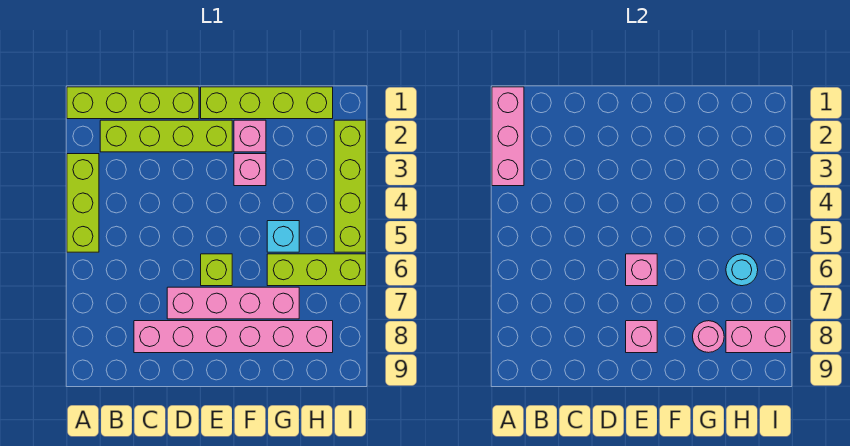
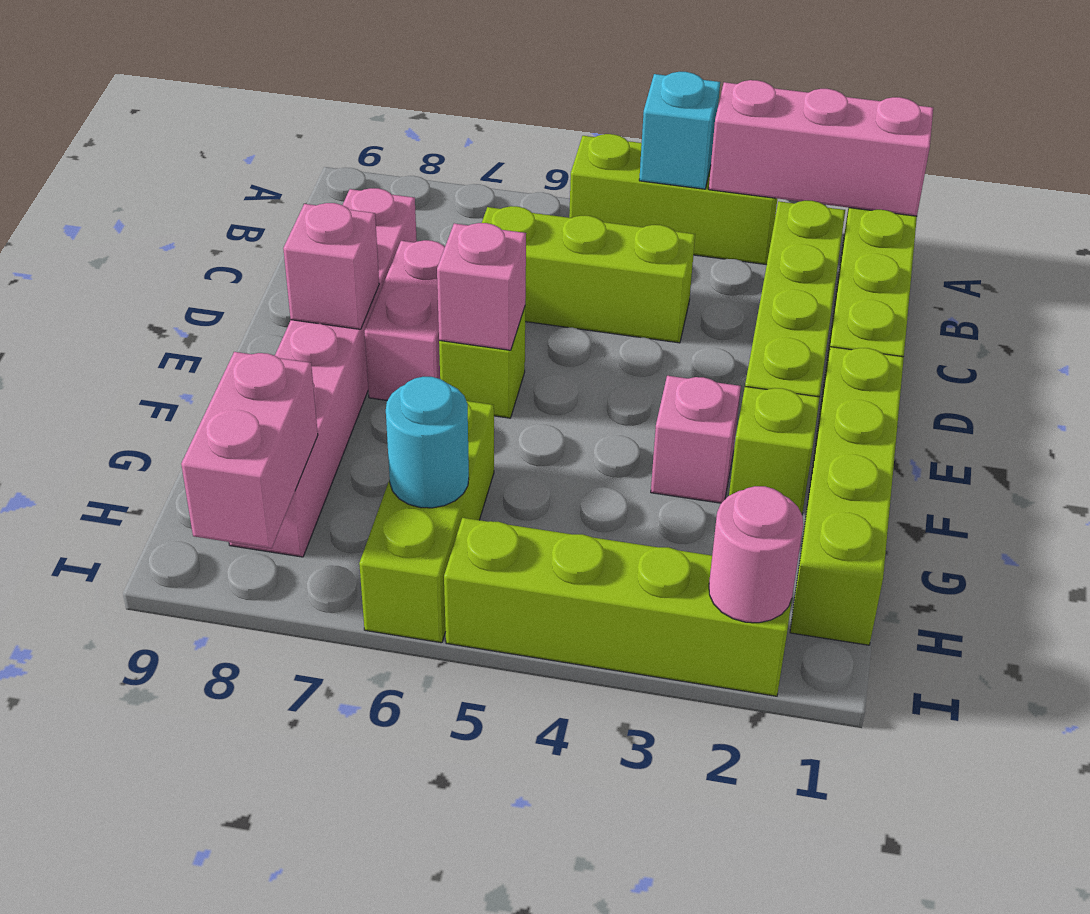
none -> lime brick C4:C6 level 1
pink brick D7:G7 level 1 -> pink brick D7:E7 level 1
pink brick F2 level 1 -> lime brick F2 level 1
cyan brick G5 level 1 -> cyan brick A4 level 2
pink round brick G8 level 2 -> pink round brick I2 level 2

